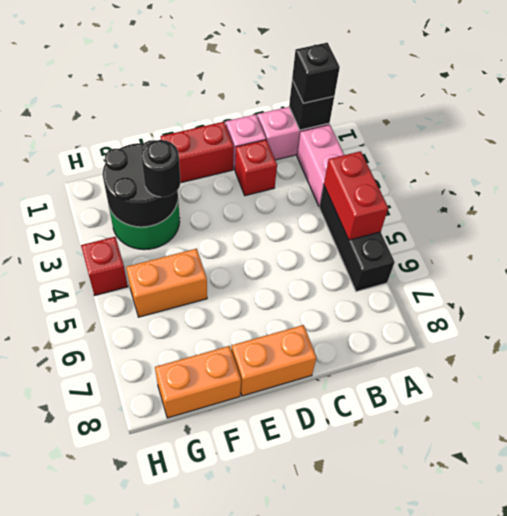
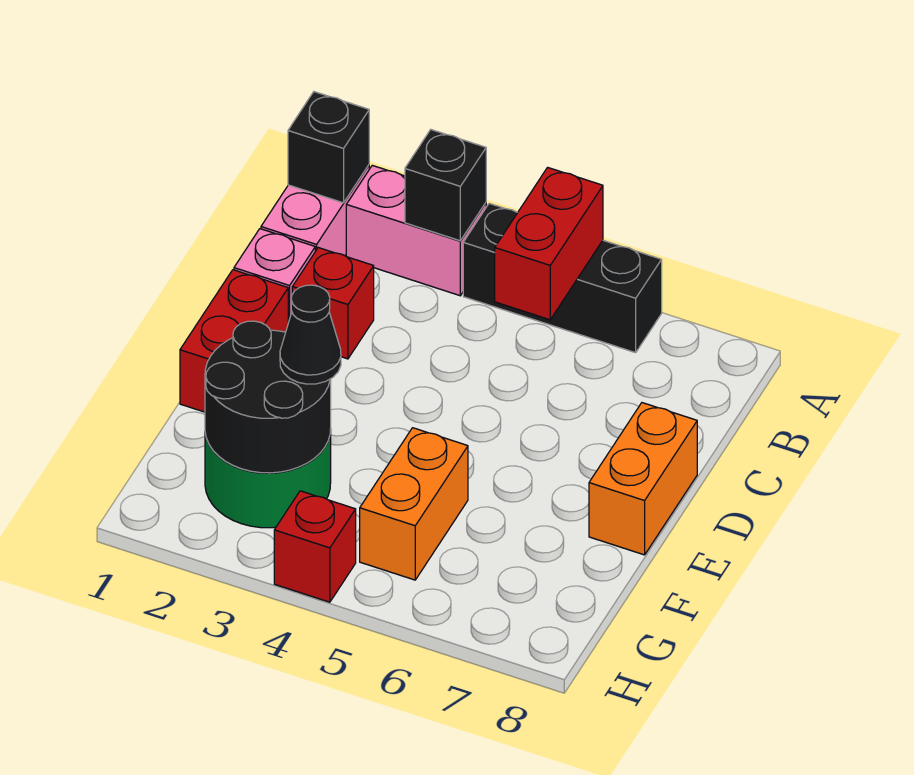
black brick A1 level 3 -> black brick A3 level 2
red brick A4:A5 level 2 -> red brick A5:B5 level 2
black round brick F3 level 3 -> black cone F3 level 3
orange brick F8:G8 level 1 -> none

